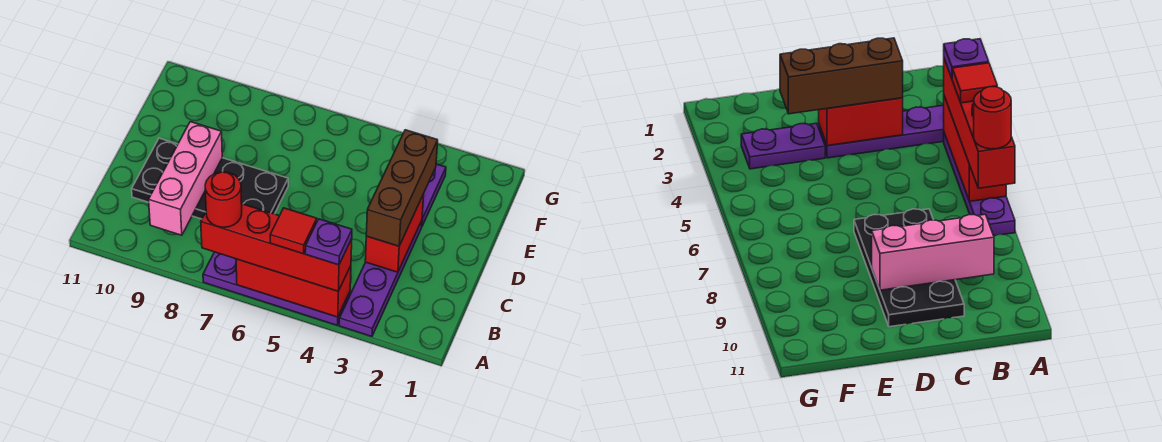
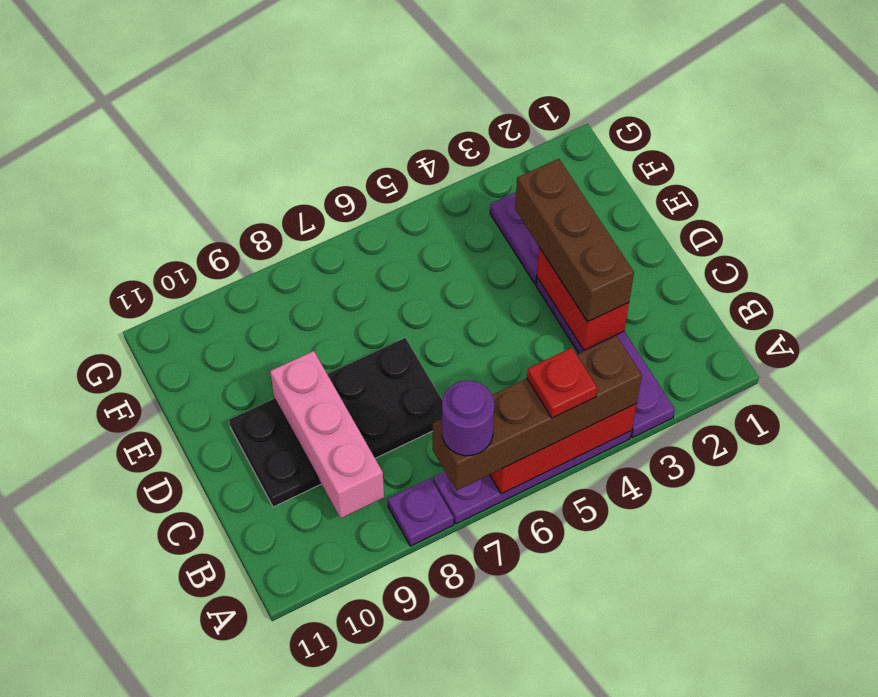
red brick A4:A7 level 3 -> brown brick A4:A7 level 3
purple plate A4 level 4 -> purple plate A8 level 1
red tile A5 level 4 -> red plate A5 level 4
red round brick A7 level 4 -> purple round brick A7 level 4

